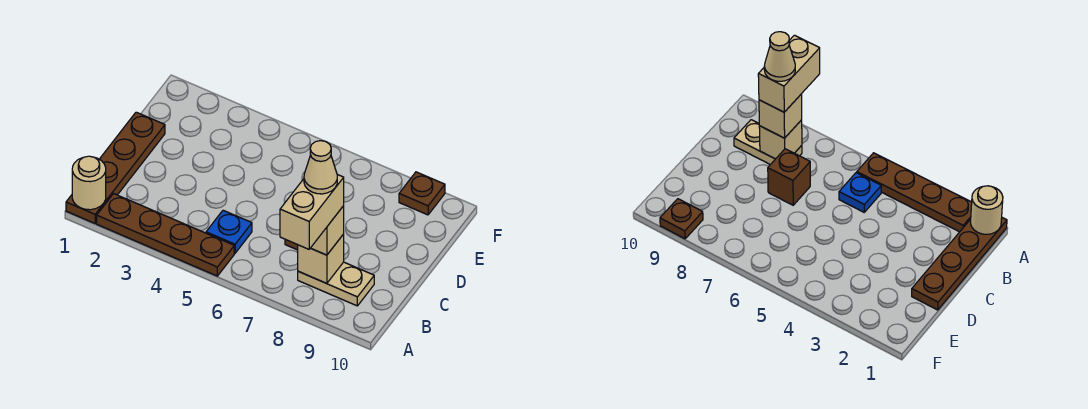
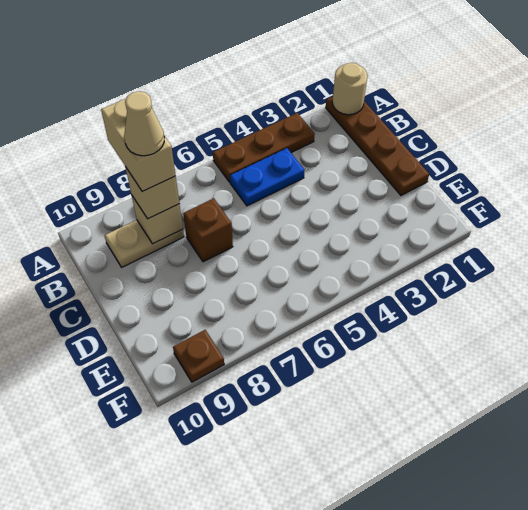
brown plate A2:A5 level 1 -> brown plate A3:A5 level 1
blue plate B5 level 1 -> blue plate B4:B5 level 1

